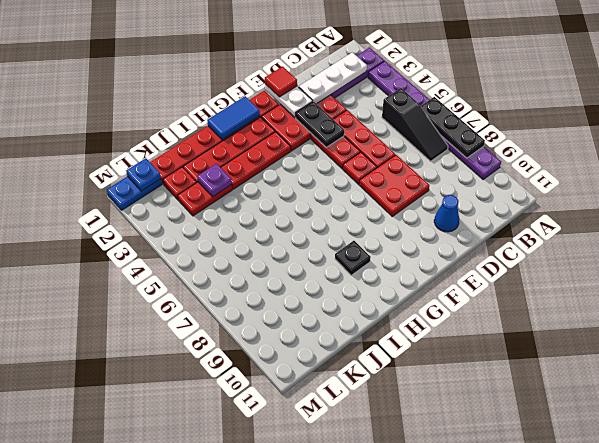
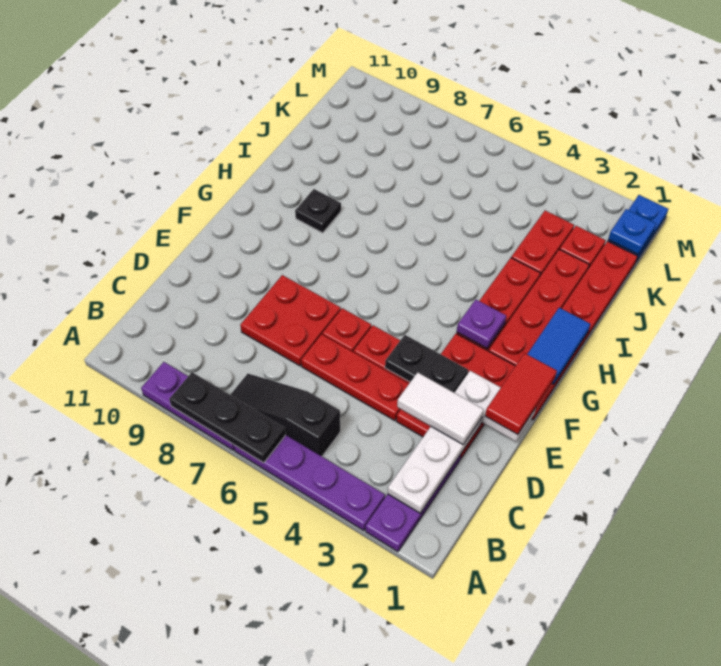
none -> white tile D2:D3 level 3
blue cone D10 level 1 -> none
red tile E1 level 3 -> red tile E1:F1 level 3
purple plate J3 level 2 -> purple plate G3 level 2

